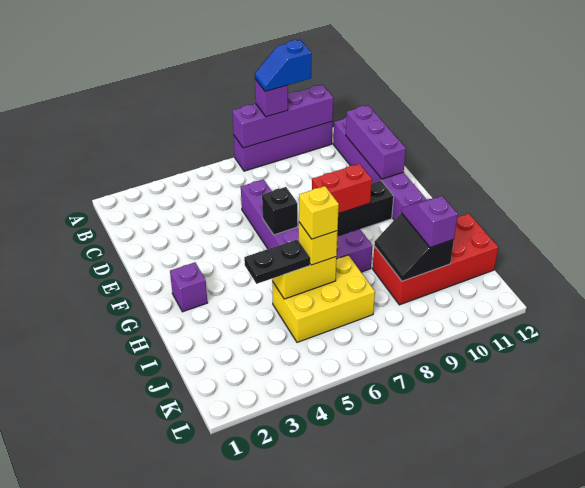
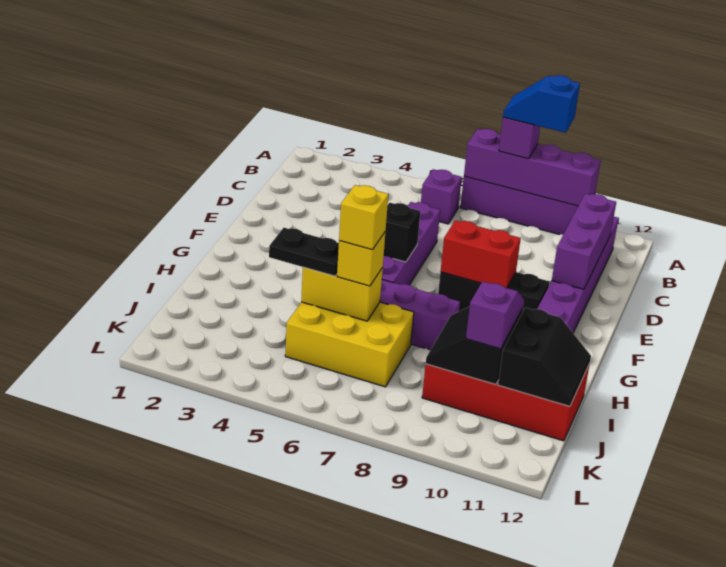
purple brick G2 level 1 -> purple brick B6 level 1
none -> black slope I11:J12 level 2 top 11

